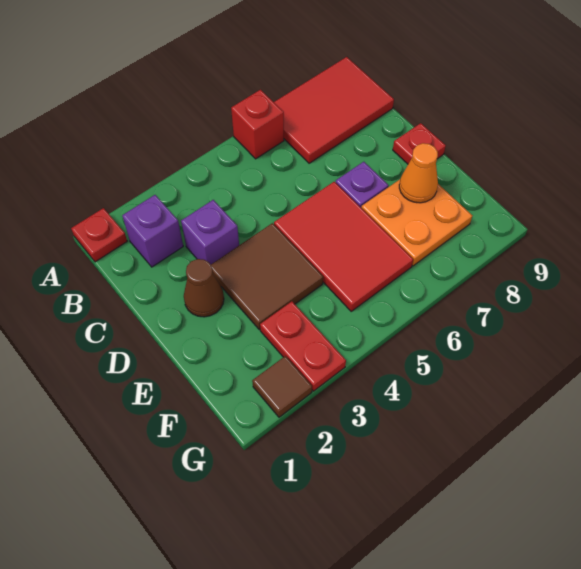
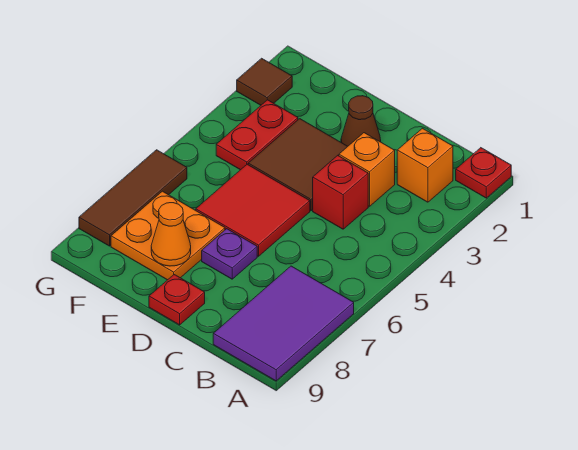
red brick A6 level 1 -> red brick C4 level 1
red tile A7:B9 level 1 -> purple tile A7:B9 level 1
purple brick B2 level 1 -> orange brick B2 level 1
purple brick C3 level 1 -> orange brick C3 level 1
red tile D5:F6 level 1 -> red tile D5:E6 level 1
red plate F3:G3 level 1 -> red plate F3:F4 level 1
none -> brown tile G6:G8 level 1

